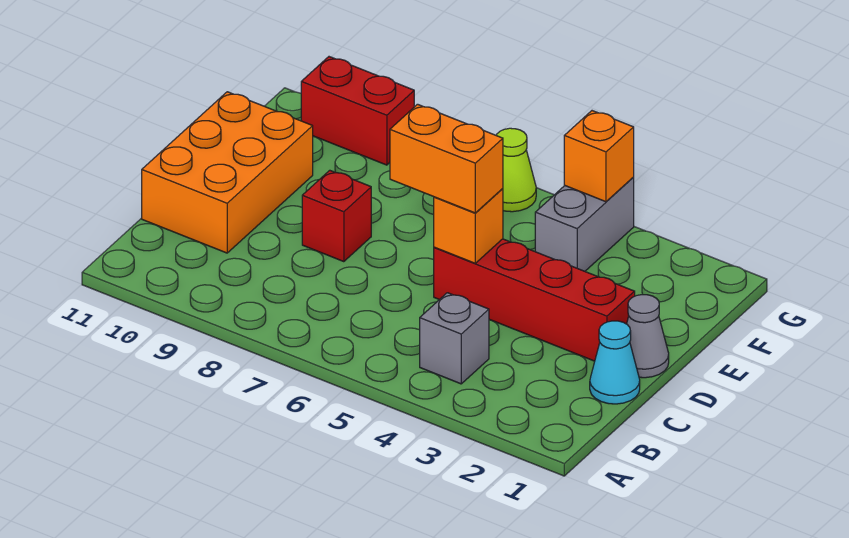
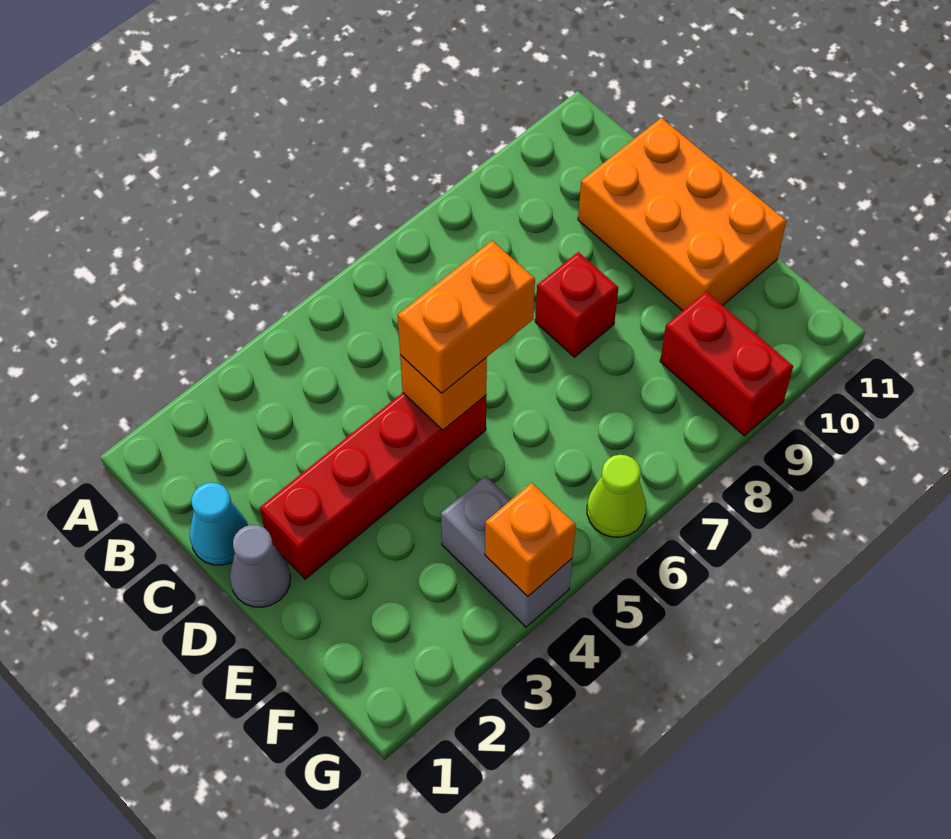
grey brick B4 level 1 -> none
red brick G9:G10 level 1 -> red brick F9:G9 level 1

